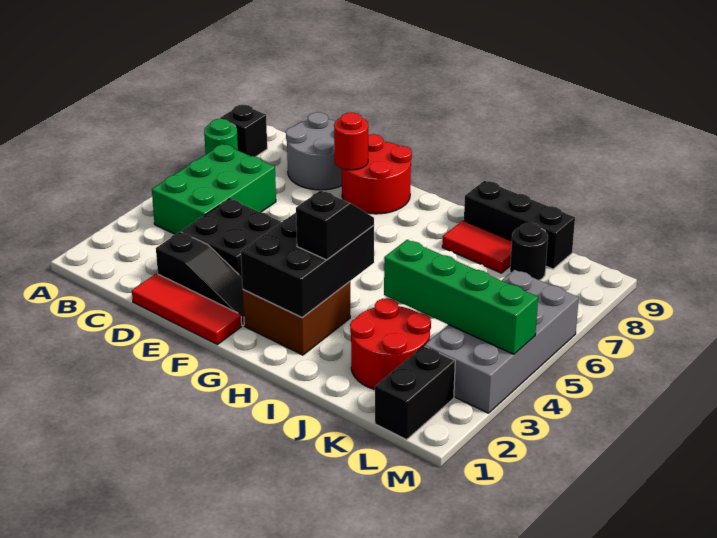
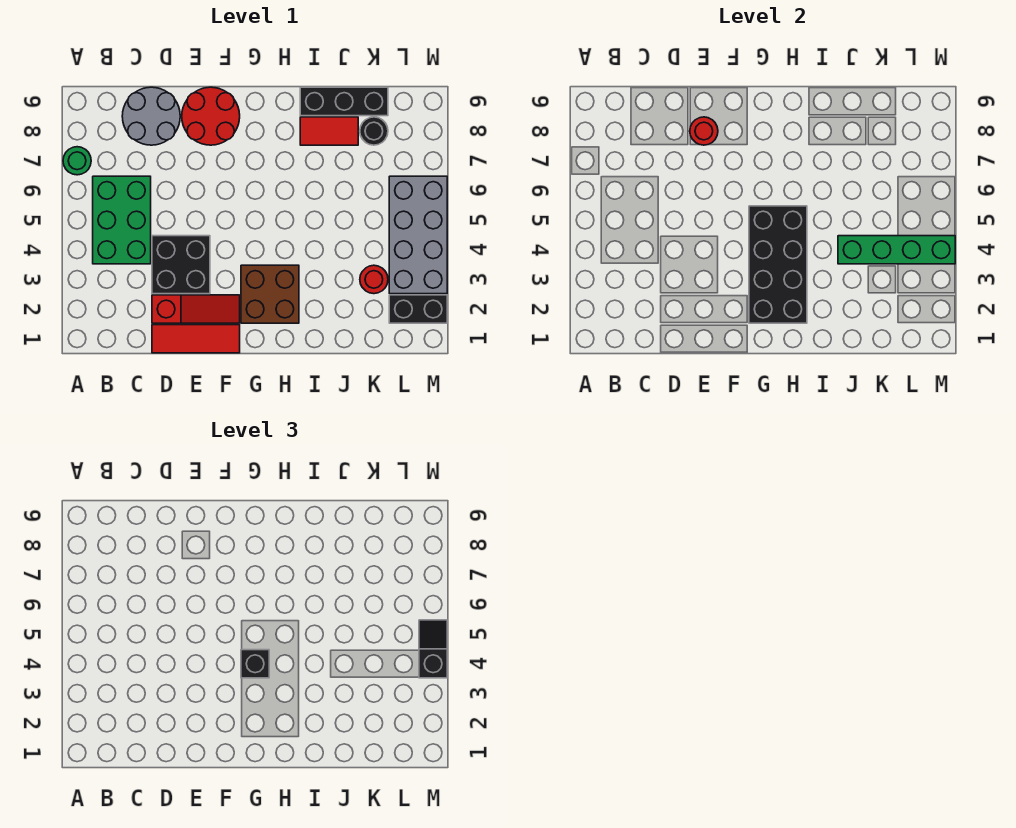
black brick A8 level 1 -> black brick G4 level 3
black slope D2:F2 level 1 top D -> red slope D2:F2 level 1 top D
black brick G2:H4 level 2 -> black brick G2:H5 level 2
black slope H3:H4 level 3 top 3 -> black slope M4:M5 level 3 top 4
red round brick J2:K3 level 1 -> red round brick K3 level 1
black brick L1:L2 level 1 -> black brick L2:M2 level 1

